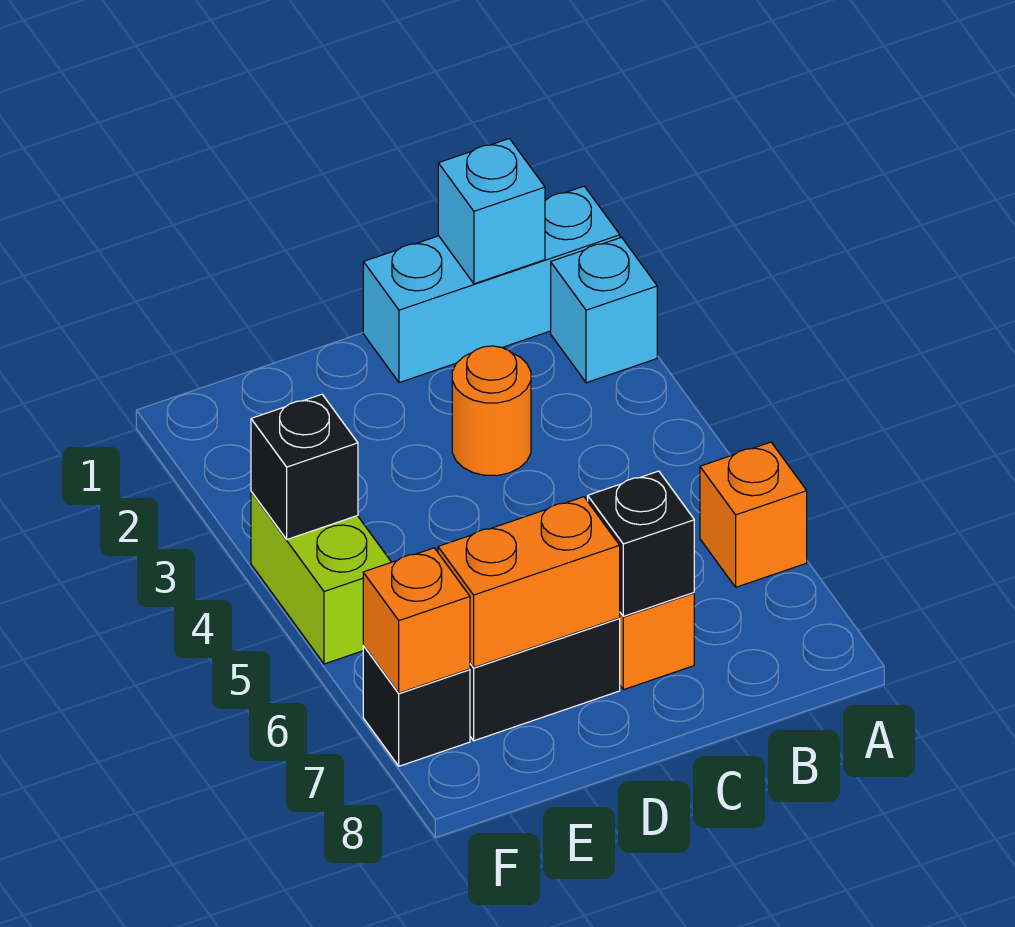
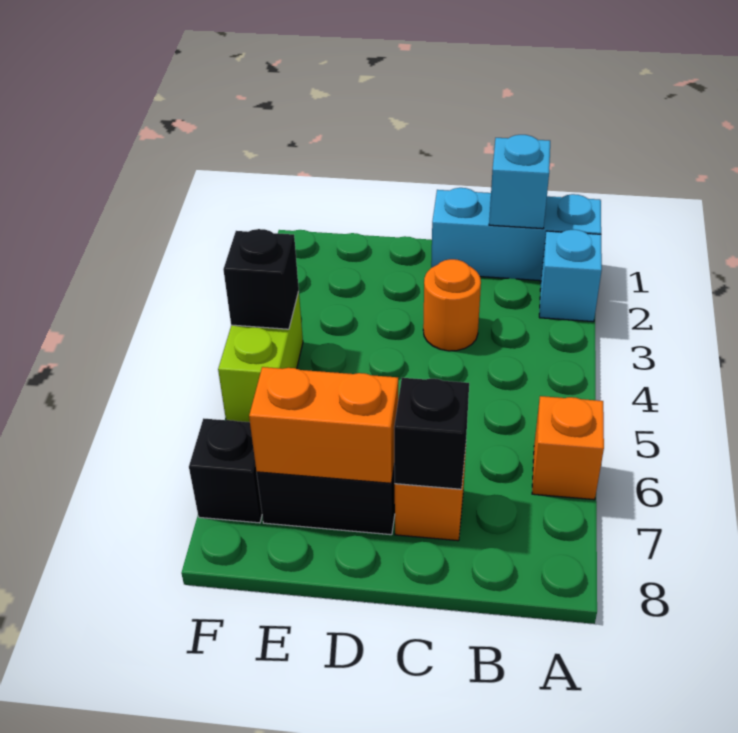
orange brick F7 level 2 -> none

